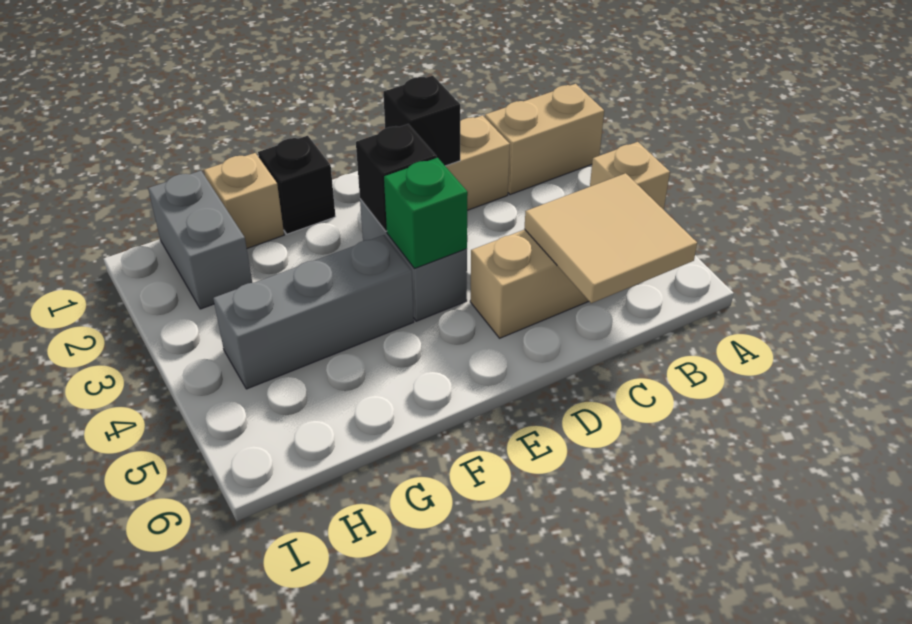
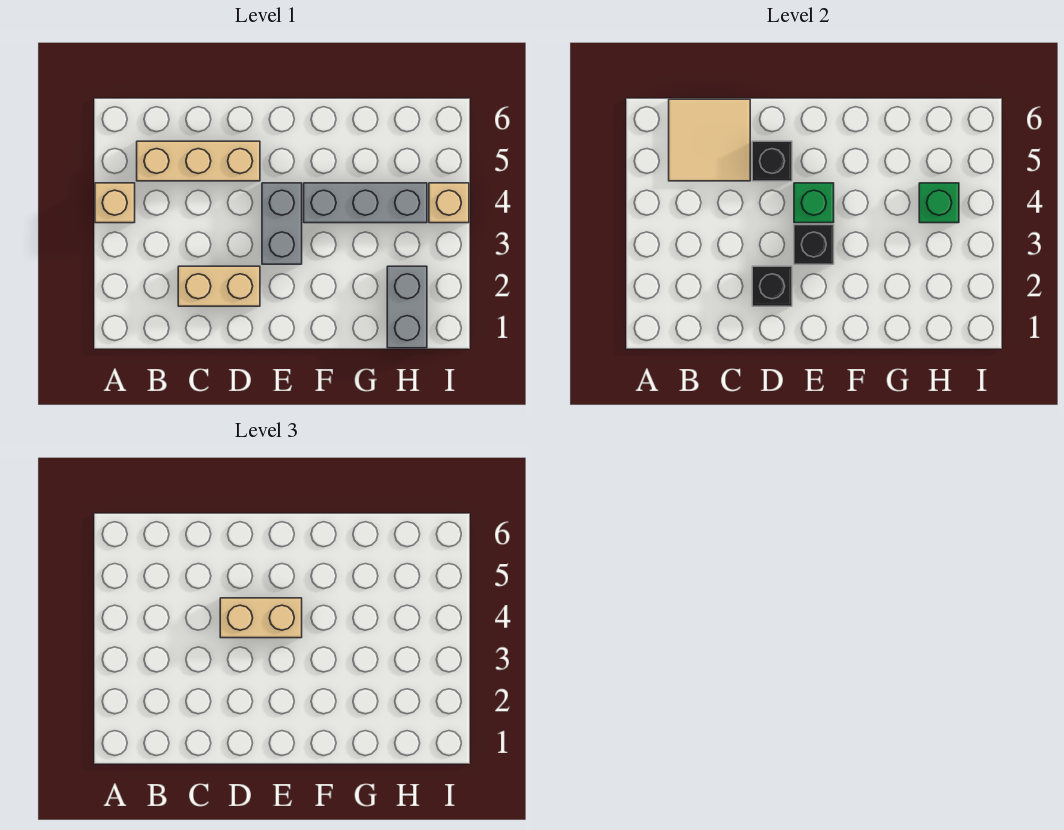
tan brick A2:B2 level 1 -> tan brick D4:E4 level 3
black brick F1 level 1 -> black brick D5 level 2
tan brick G1 level 1 -> tan brick I4 level 1
none -> green brick H4 level 2

